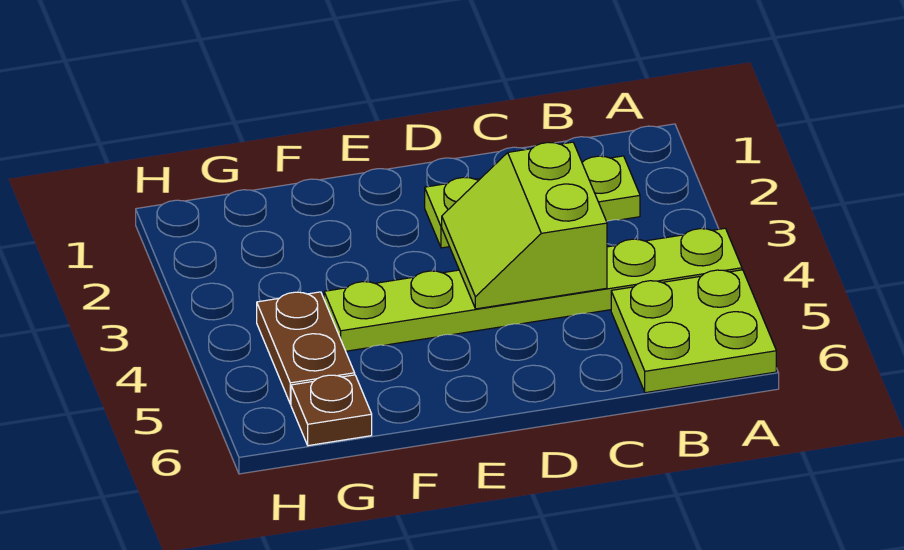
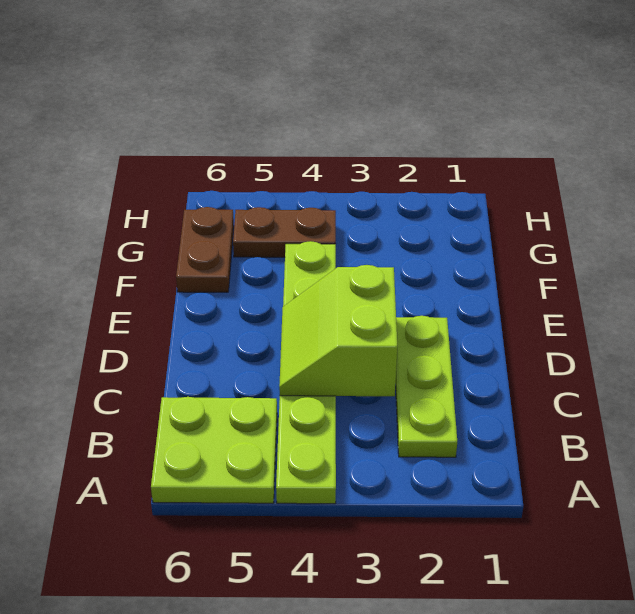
lime slope C3:D4 level 2 top C -> lime slope C3:D4 level 2 top 3
brown plate G6 level 1 -> brown plate F6:G6 level 1

